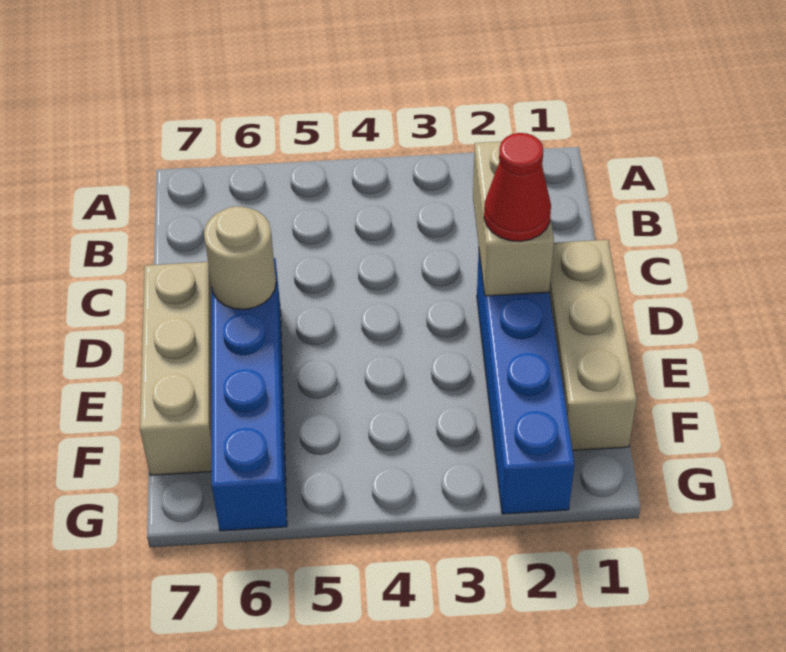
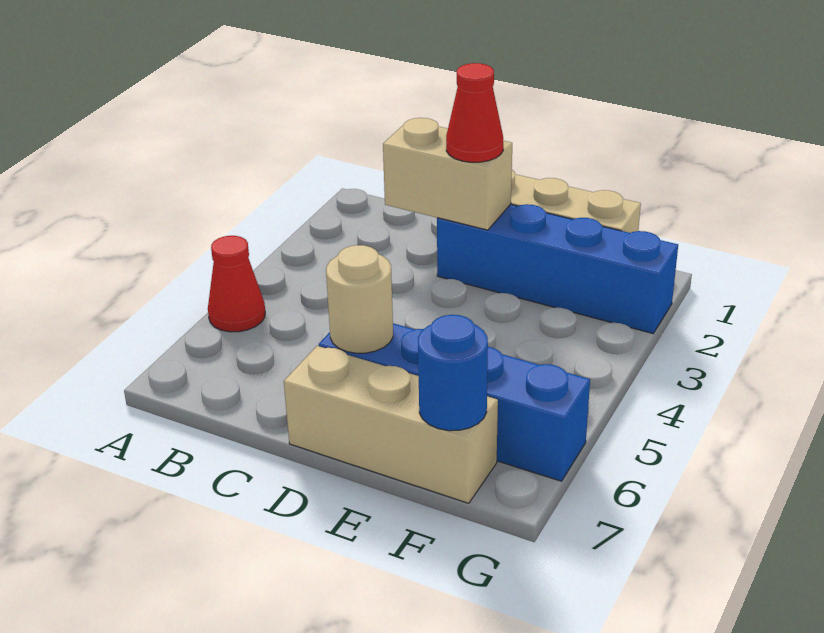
none -> red cone A5 level 1
none -> blue round brick F7 level 2

